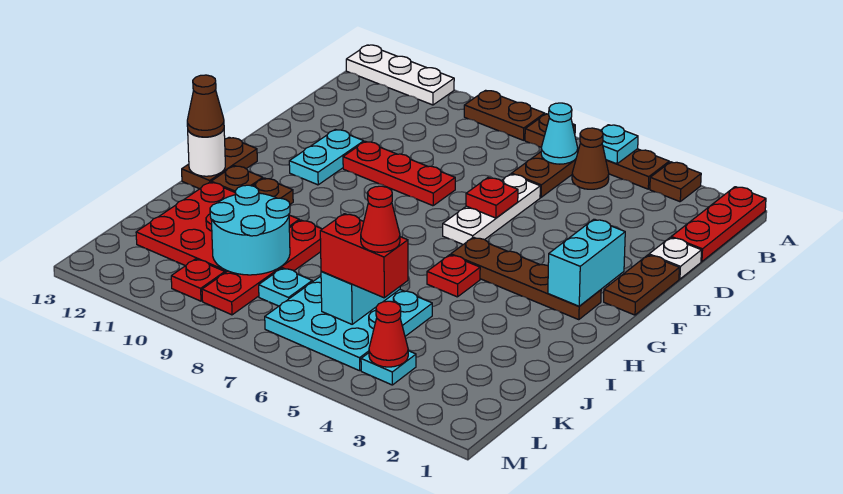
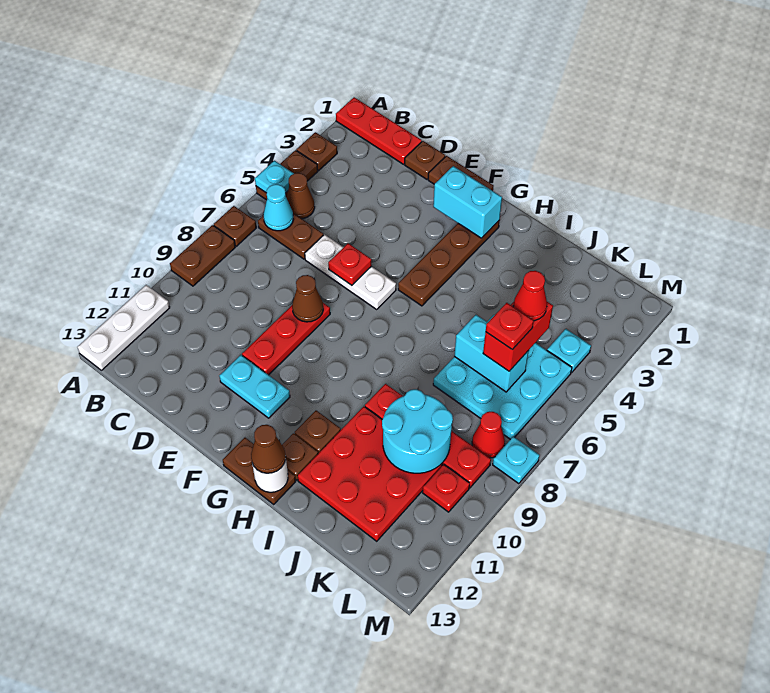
white plate D1 level 1 -> brown plate D1 level 1
none -> brown cone E8 level 2
red plate H5 level 1 -> red plate K6 level 4
cyan plate K8 level 1 -> cyan plate M8 level 1
red cone L4 level 2 -> red cone L8 level 1

